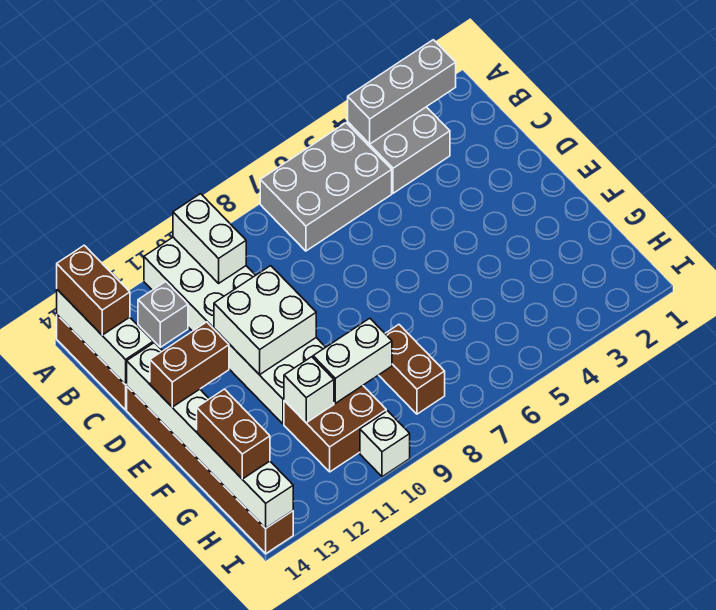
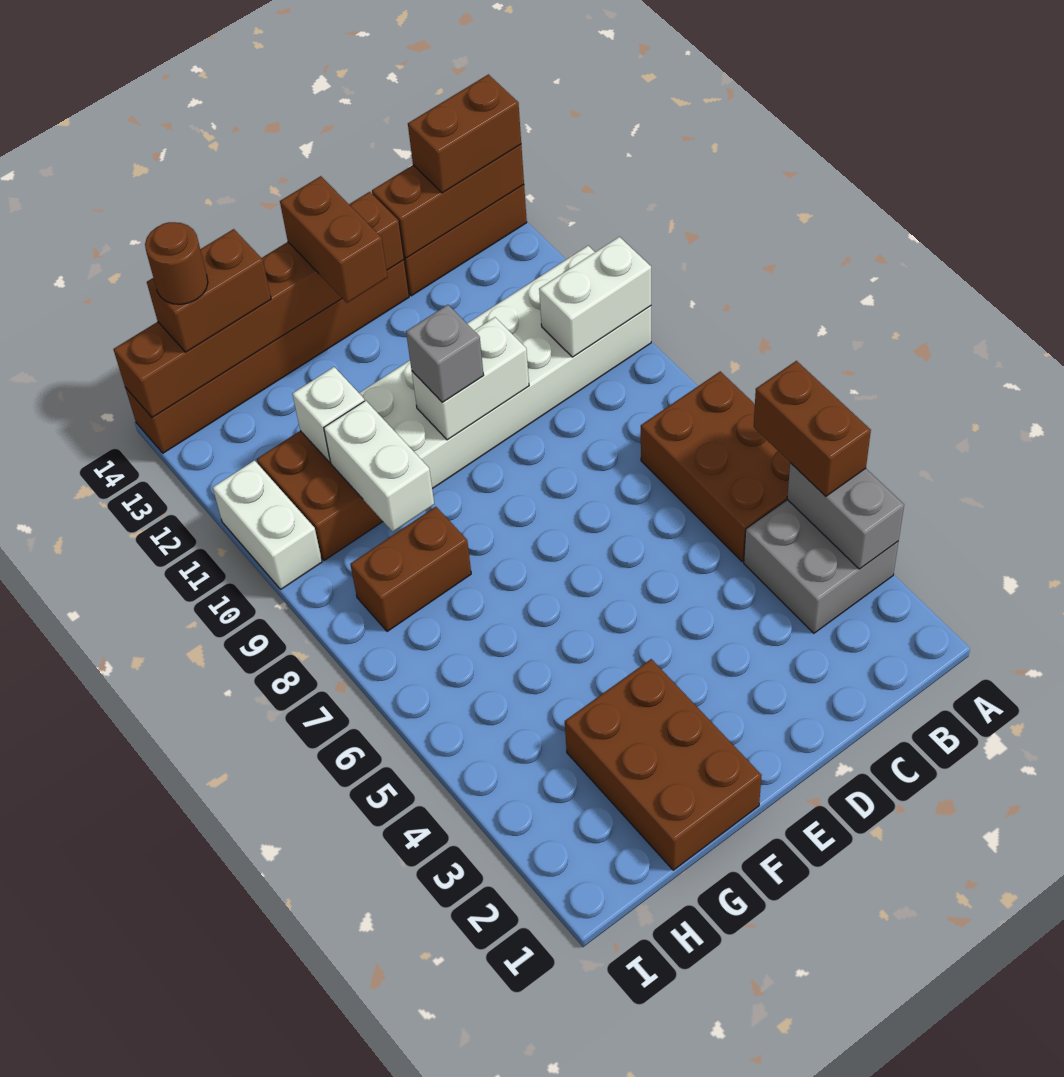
grey brick A2:A4 level 2 -> grey brick A3:A4 level 2
none -> brown brick A4:A5 level 3
grey brick A5:B7 level 1 -> brown brick A5:B7 level 1
white brick A14:C14 level 2 -> brown brick A14:C14 level 2
grey brick B12 level 1 -> grey brick E10 level 3
white brick D10:E11 level 2 -> white brick D10:E10 level 2
white brick D14:I14 level 2 -> brown brick D14:I14 level 2
none -> brown brick F1:G3 level 1
none -> brown round brick H14 level 4
white brick I10 level 1 -> white brick I10:I11 level 1

